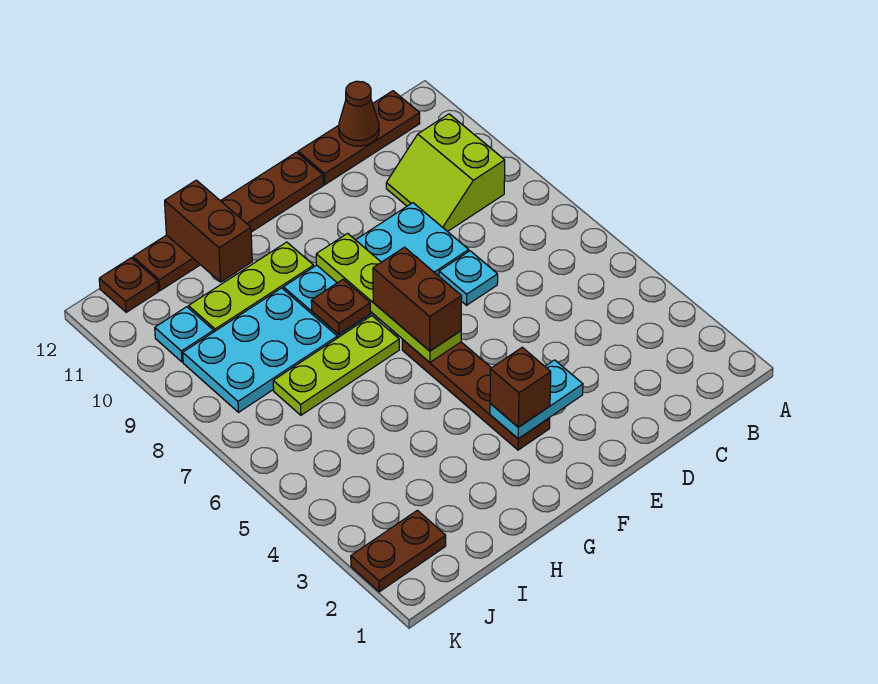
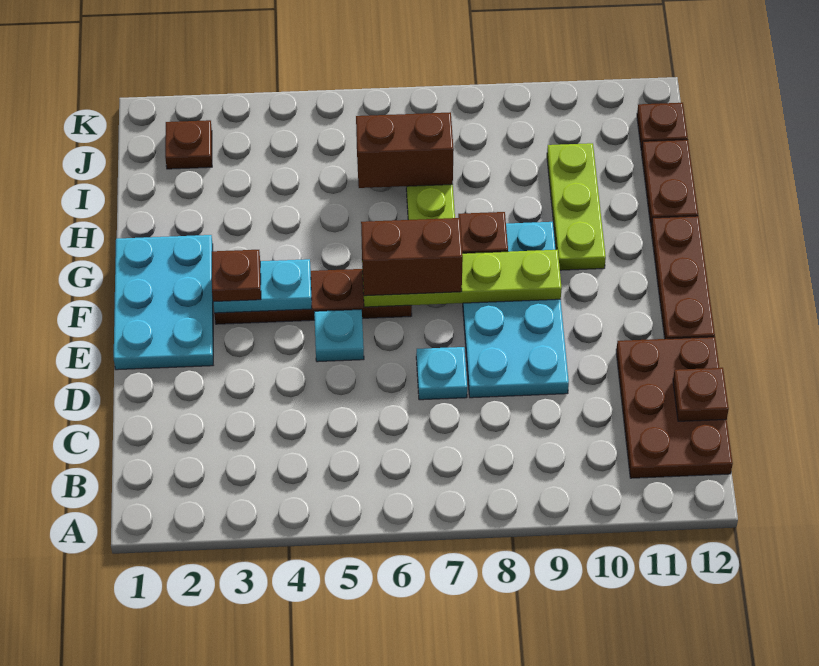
lime slope B9:C10 level 1 top B -> none
brown plate B12:D12 level 1 -> brown plate B11:D12 level 1
brown cone C12 level 2 -> brown plate C12 level 2
cyan plate E3:F3 level 2 -> cyan plate F3:F4 level 2
brown brick F3 level 3 -> brown plate F3 level 3
cyan plate H8:J9 level 1 -> cyan plate E1:G2 level 1
brown brick H11:H12 level 2 -> brown brick I6:I7 level 2
brown plate J2:K2 level 1 -> brown plate J2 level 1
cyan plate J10 level 1 -> cyan plate E5 level 1

